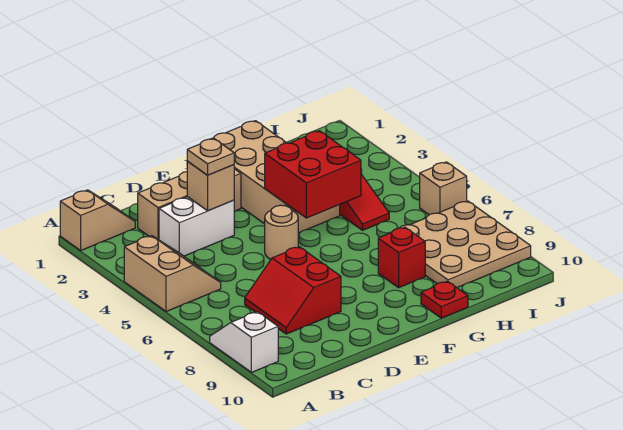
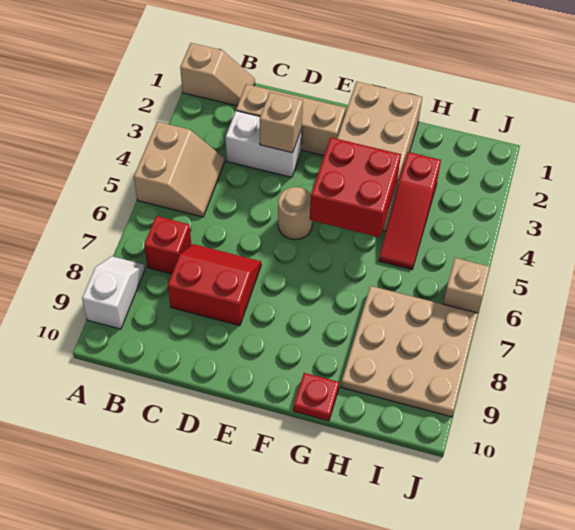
red slope C7:D8 level 1 top D -> red slope C7:D8 level 1 top 8
tan plate D3 level 3 -> none
red brick G8 level 1 -> red brick B7 level 1

